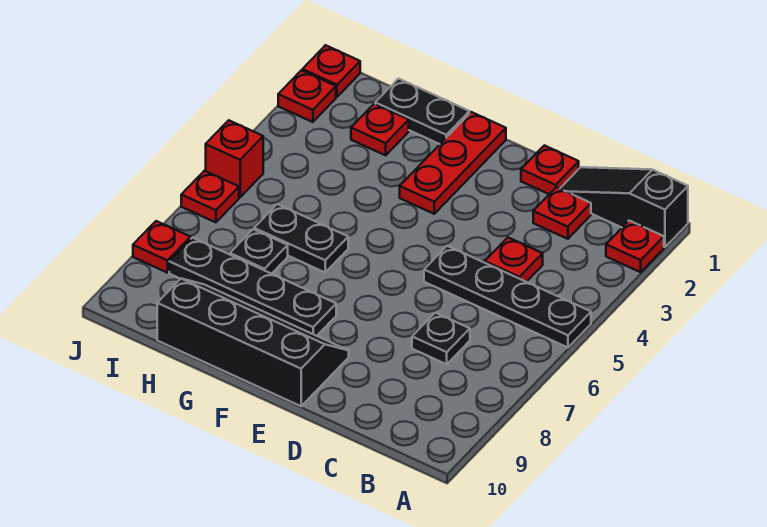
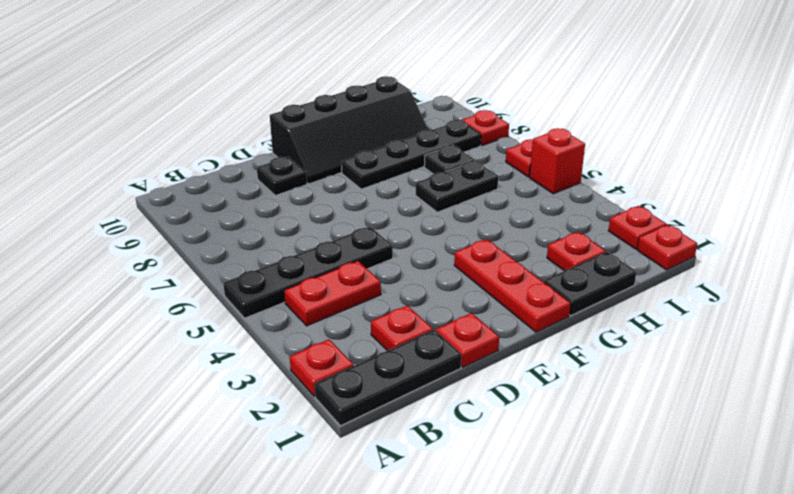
black slope A1:C1 level 1 top A -> black plate A1:C1 level 1
red plate C4 level 1 -> red plate B4:C4 level 1
black plate C7 level 1 -> black plate D9 level 1

